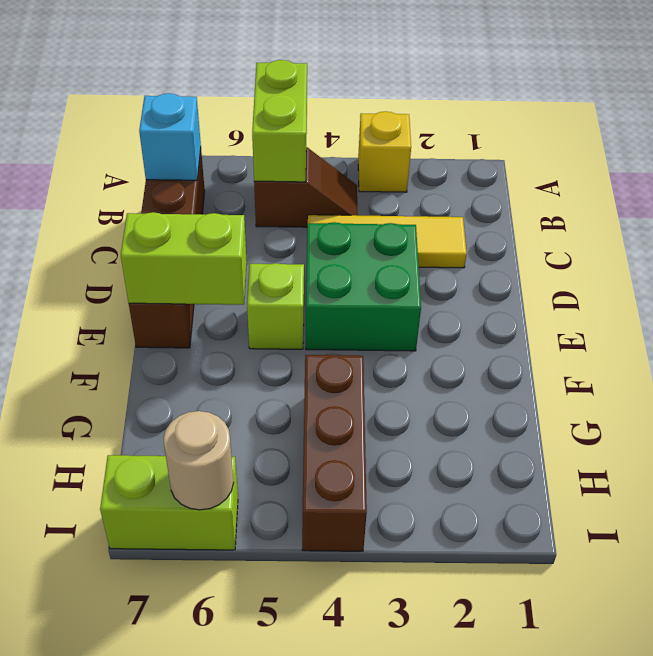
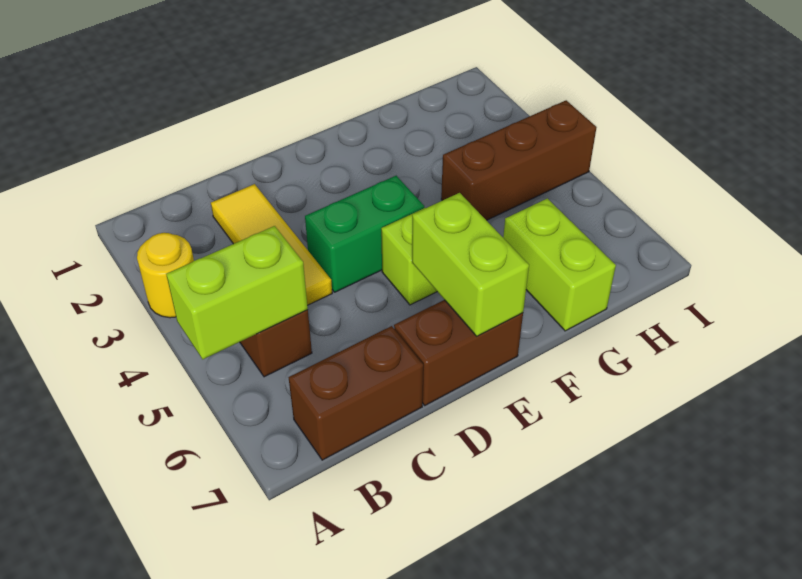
yellow brick A3 level 1 -> yellow round brick A3 level 1
cyan brick B7 level 2 -> none
green brick D3:E4 level 1 -> green brick D4:E4 level 1
lime brick I6:I7 level 1 -> lime brick G6:G7 level 1
tan round brick I6 level 2 -> none

